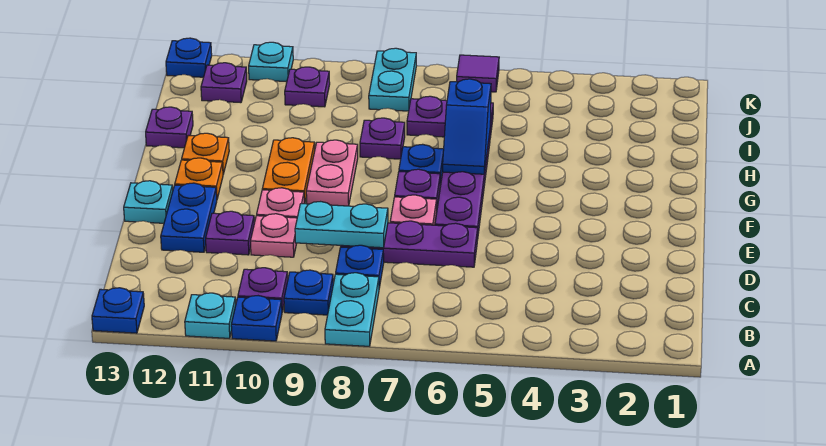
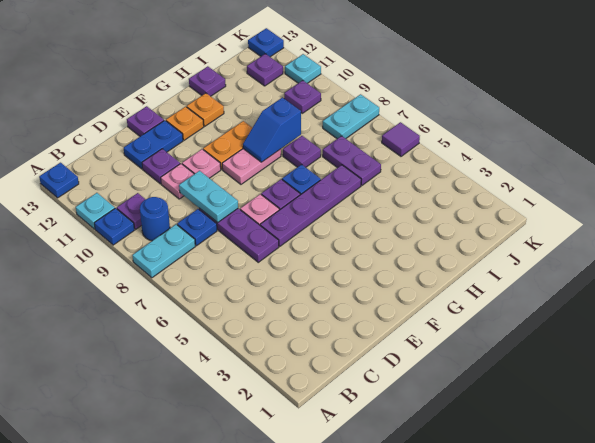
blue plate B9 level 1 -> blue round brick B9 level 1
cyan plate E13 level 1 -> purple plate E13 level 1
blue slope G6:H6 level 2 top H -> blue slope G9:H9 level 2 top H

